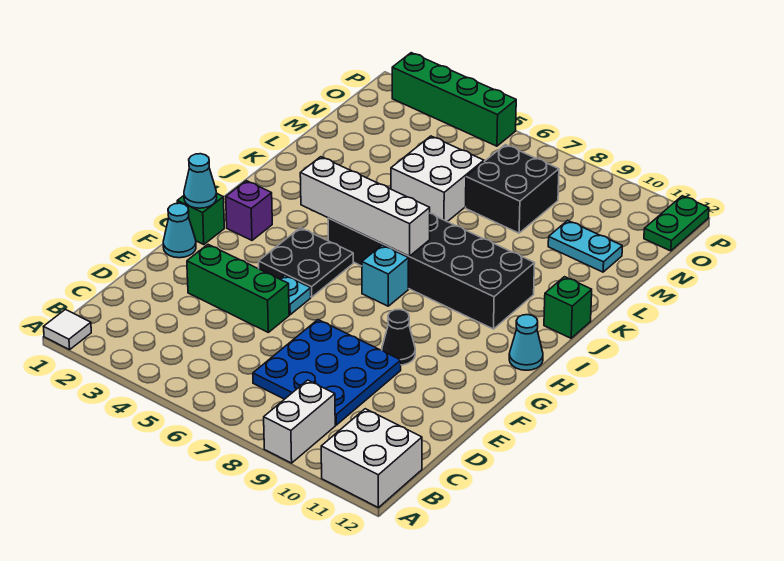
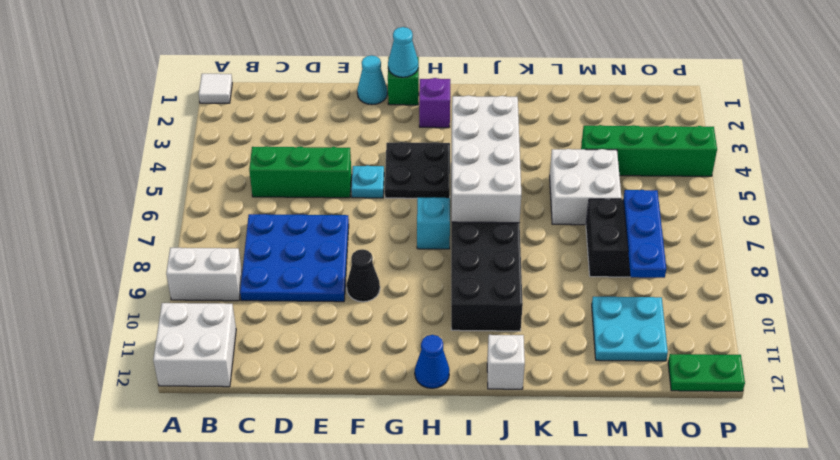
green brick E3:E5 level 1 -> green brick C5:E5 level 1
cyan cone H12 level 1 -> blue cone H12 level 1
white brick I4:I7 level 2 -> white brick I4:J7 level 2
green brick J12 level 1 -> white brick J12 level 1
cyan plate M10:M11 level 1 -> cyan plate M10:N11 level 1
none -> blue plate N7:N9 level 2
green brick P2:P5 level 1 -> green brick M4:P4 level 1

